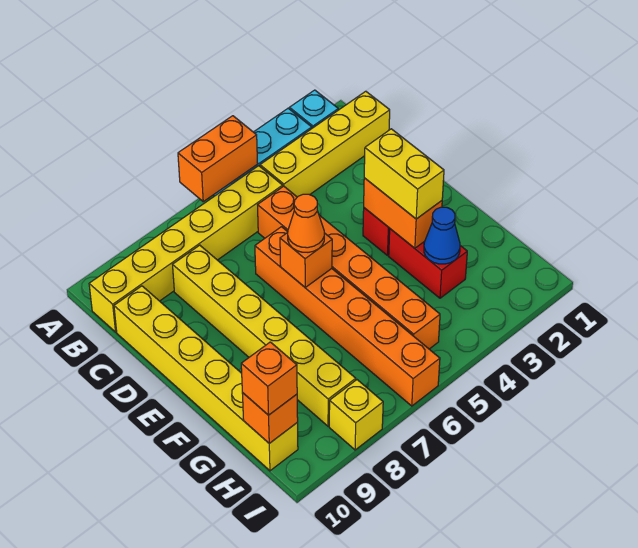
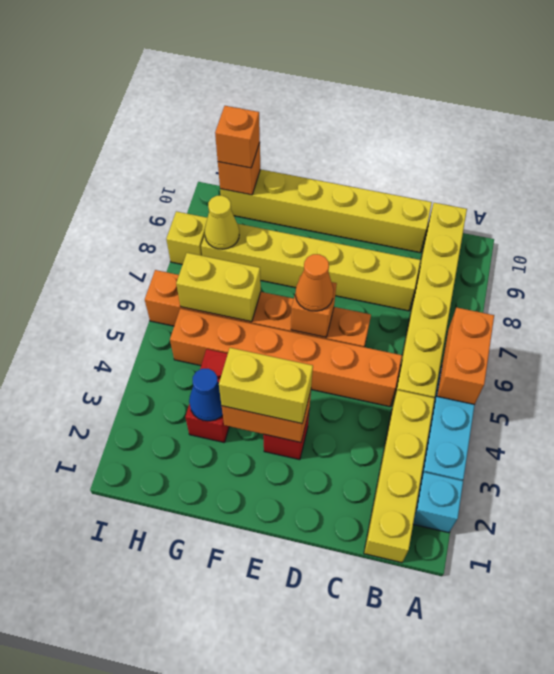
red brick F3:G3 level 1 -> red brick G3:G4 level 1
none -> yellow brick G6:H6 level 2
none -> yellow cone H8 level 2

